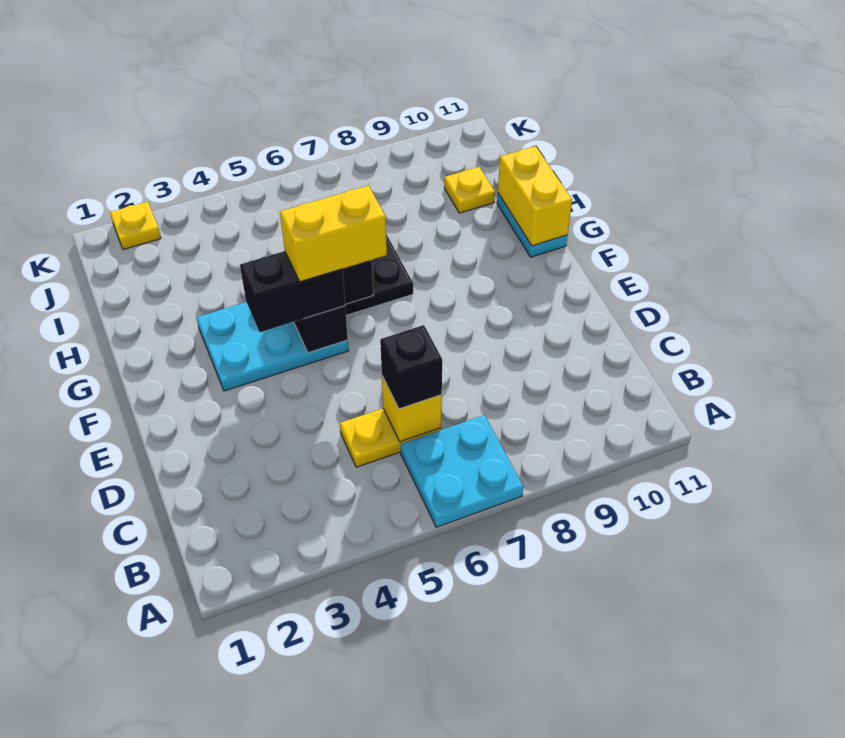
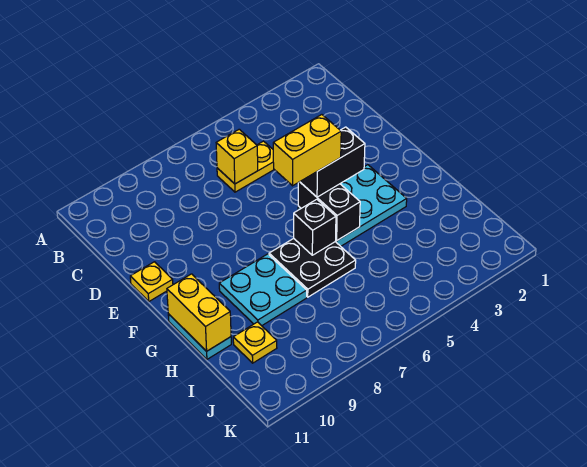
cyan plate A6:B7 level 1 -> cyan plate G8:H9 level 1
black brick C6 level 3 -> none
yellow plate K2 level 1 -> yellow plate E11 level 1

